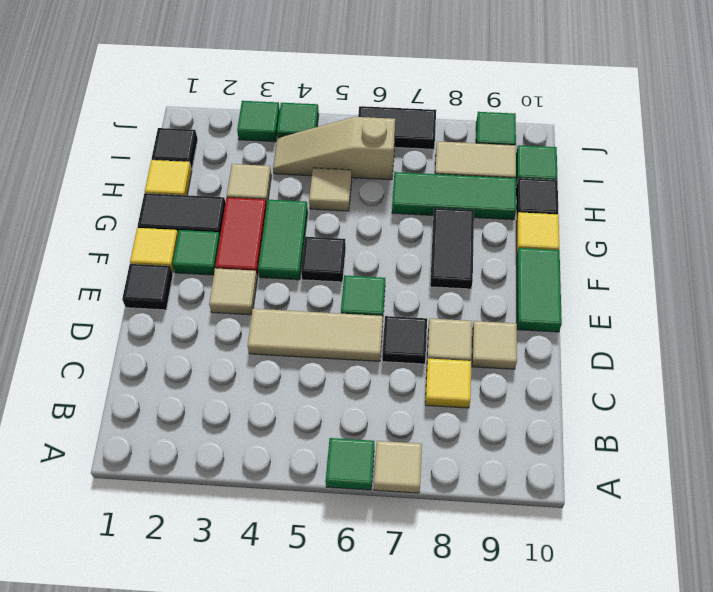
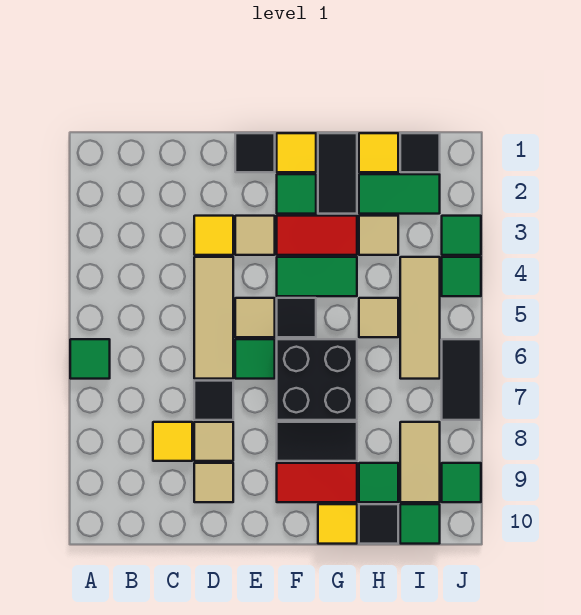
tan tile A7 level 1 -> tan tile E5 level 1
none -> yellow tile D3 level 1
green tile E10:F10 level 1 -> green tile H2:I2 level 1
none -> black brick F6:G7 level 1
none -> red tile F9:G9 level 1
green tile H7:H9 level 1 -> green tile H9 level 1
tan slope I4:I6 level 1 top 6 -> tan tile I4:I6 level 1

